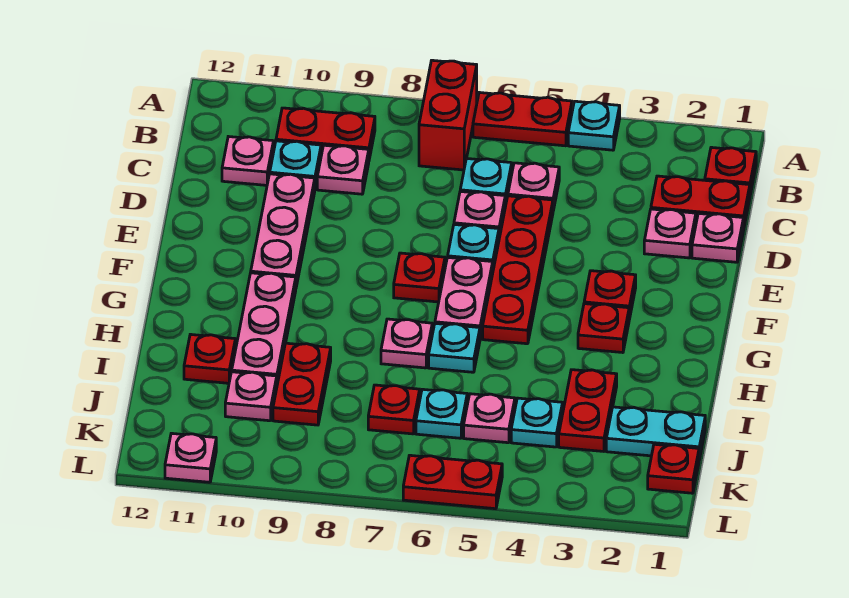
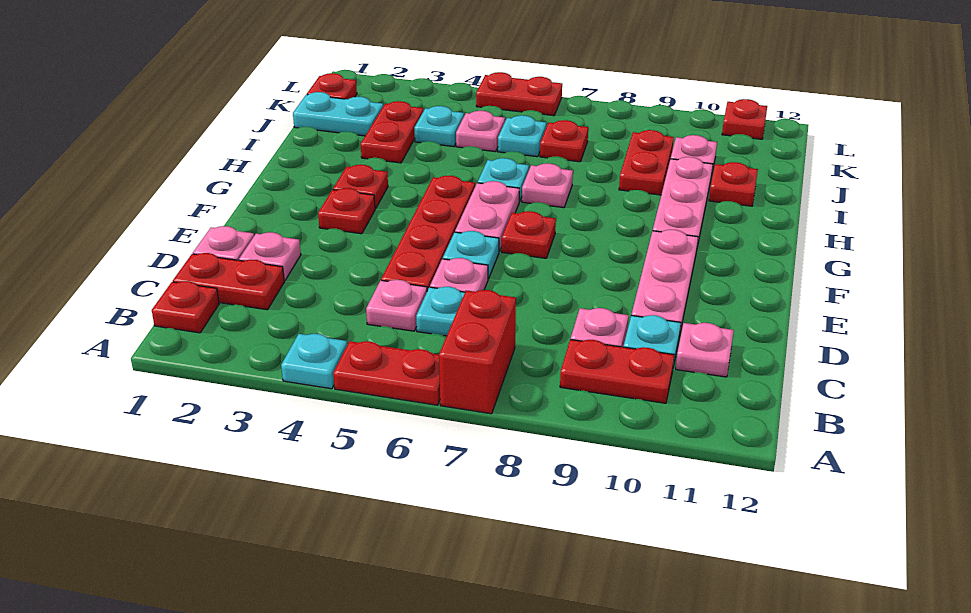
pink plate L11 level 1 -> red plate L11 level 1

